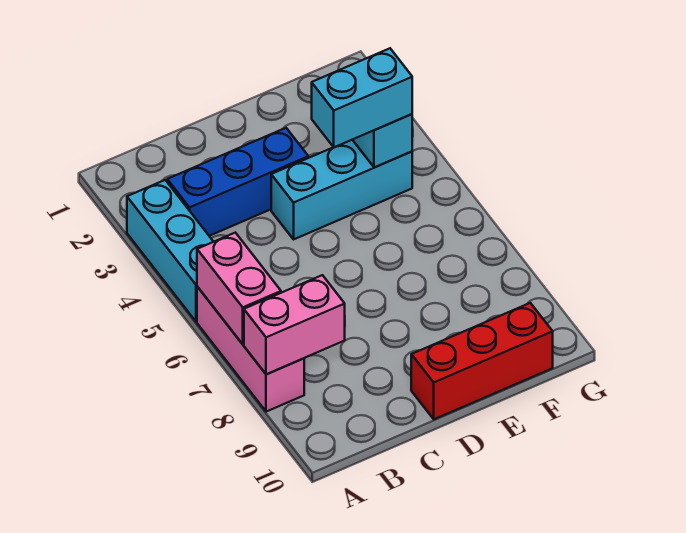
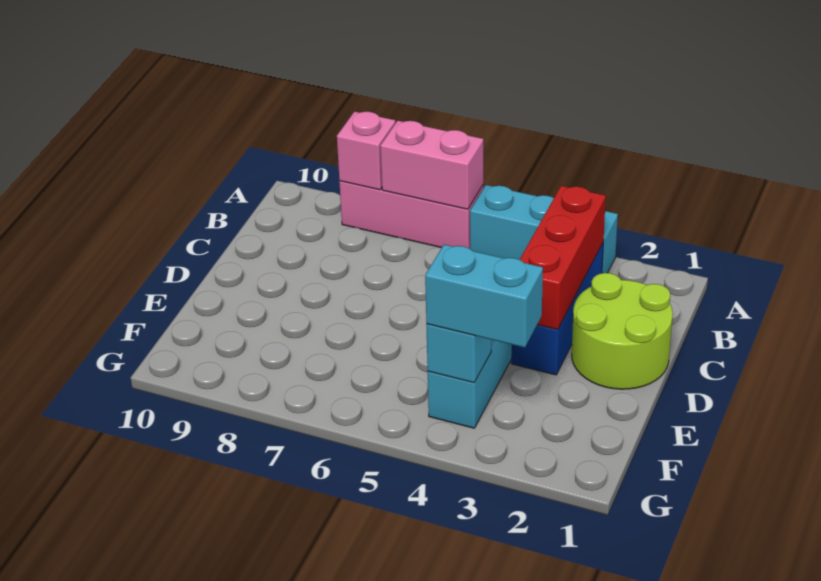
pink brick A8:B8 level 2 -> pink brick A8 level 2
none -> lime round brick C1:D2 level 1
red brick D10:F10 level 1 -> red brick B3:D3 level 2
cyan brick E4:F4 level 3 -> cyan brick F3:F4 level 3

